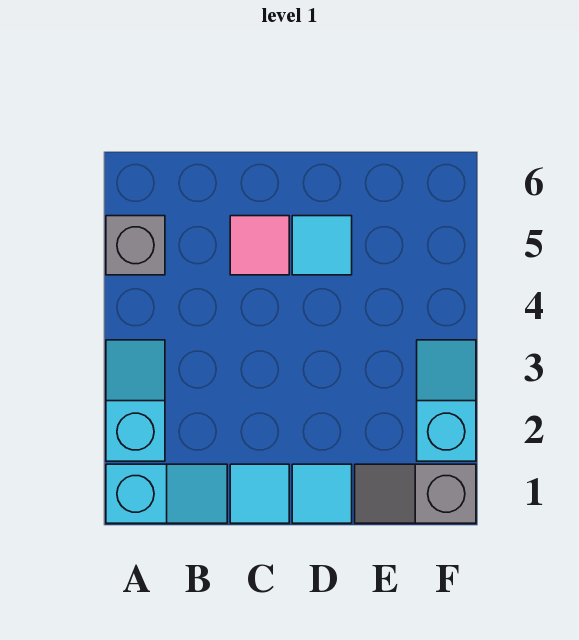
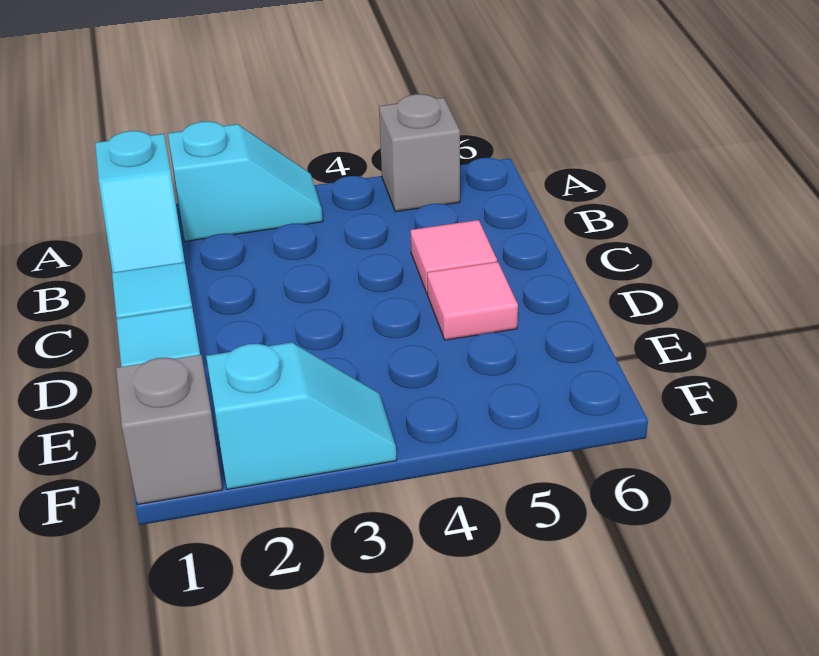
cyan tile D5 level 1 -> pink tile D5 level 1

